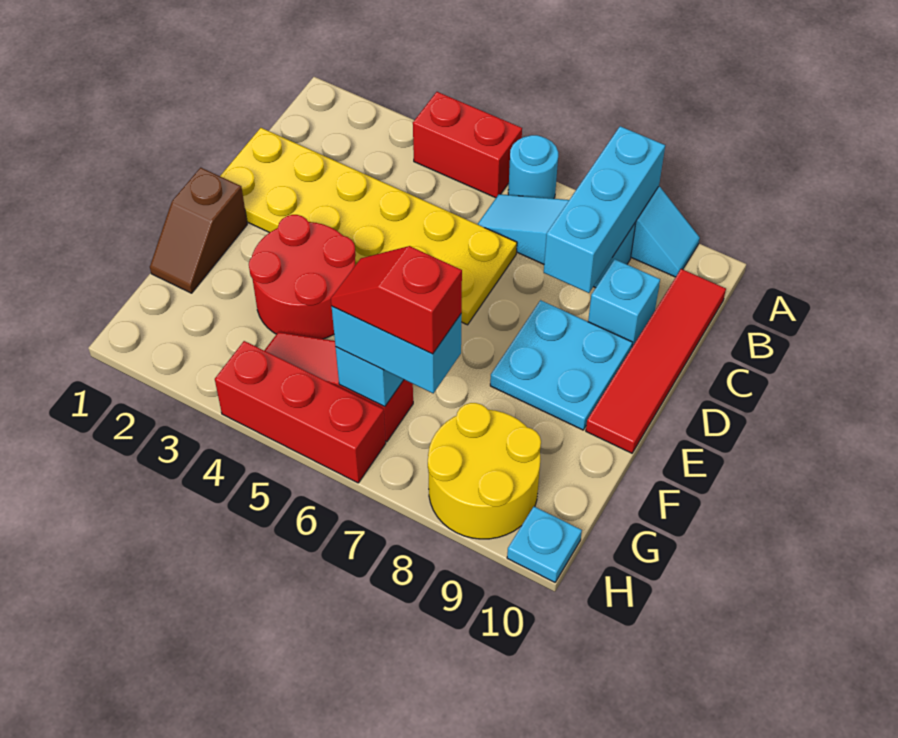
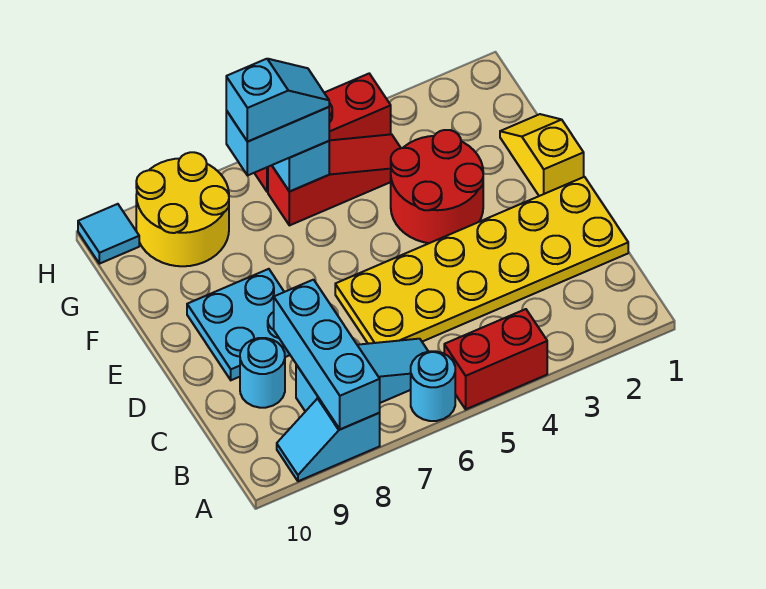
red tile B10:E10 level 1 -> none
cyan brick C9 level 1 -> cyan round brick C9 level 1
brown slope E1:F1 level 1 top E -> yellow slope E1:F1 level 1 top E
red slope G6:G7 level 4 top 7 -> cyan slope G6:G7 level 4 top 7
cyan plate H10 level 1 -> cyan tile H10 level 1

